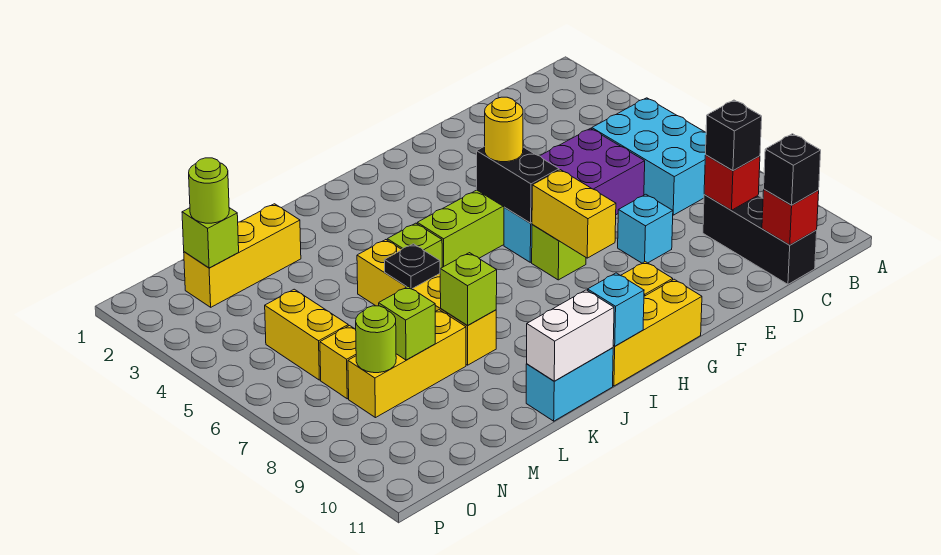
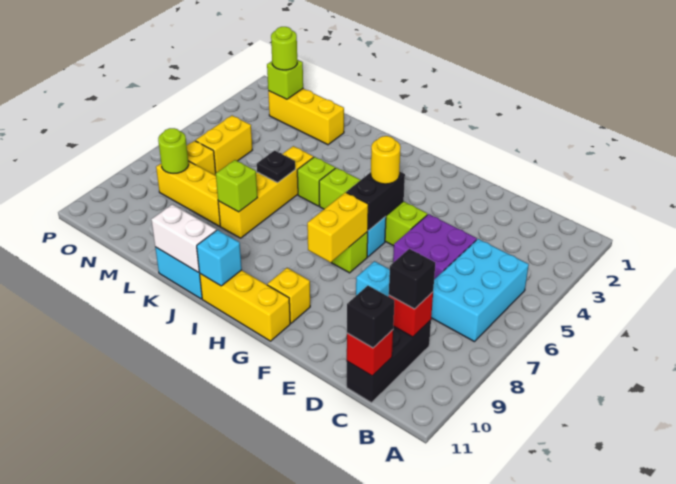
lime brick M8 level 2 -> none

